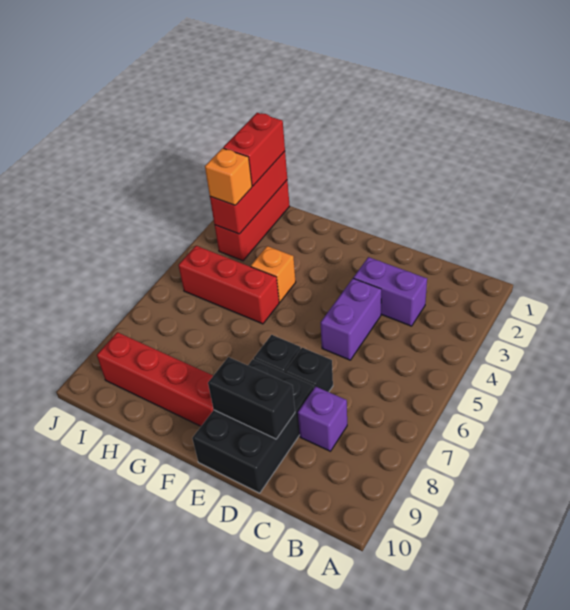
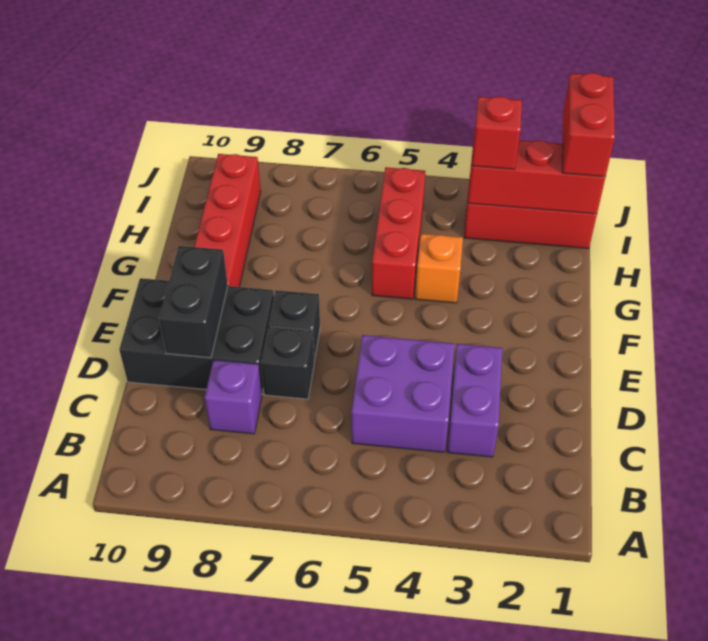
purple brick D4:D5 level 1 -> purple brick C4:D5 level 1
red brick I1:I2 level 3 -> red brick I1:J1 level 3
orange brick I3 level 3 -> red brick I3 level 3

